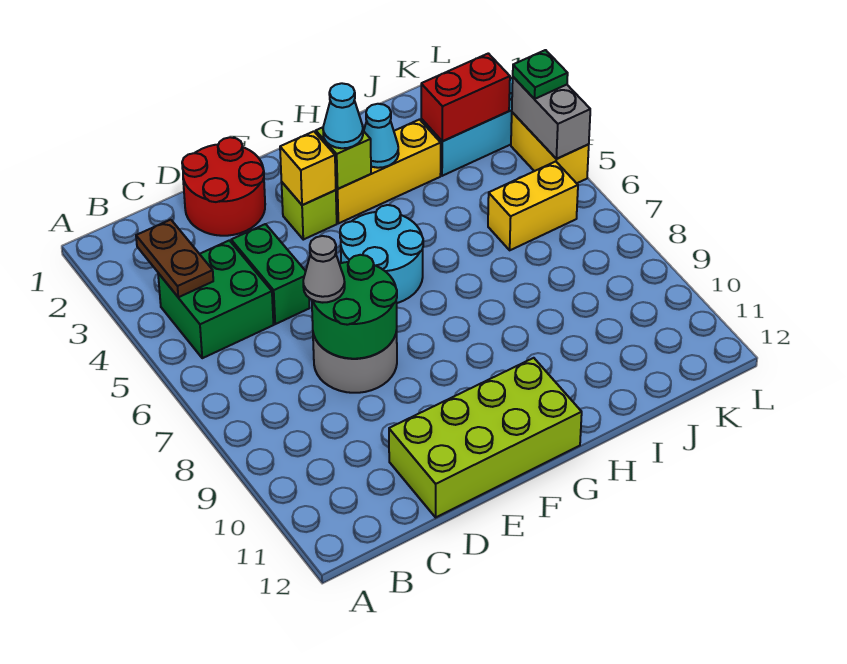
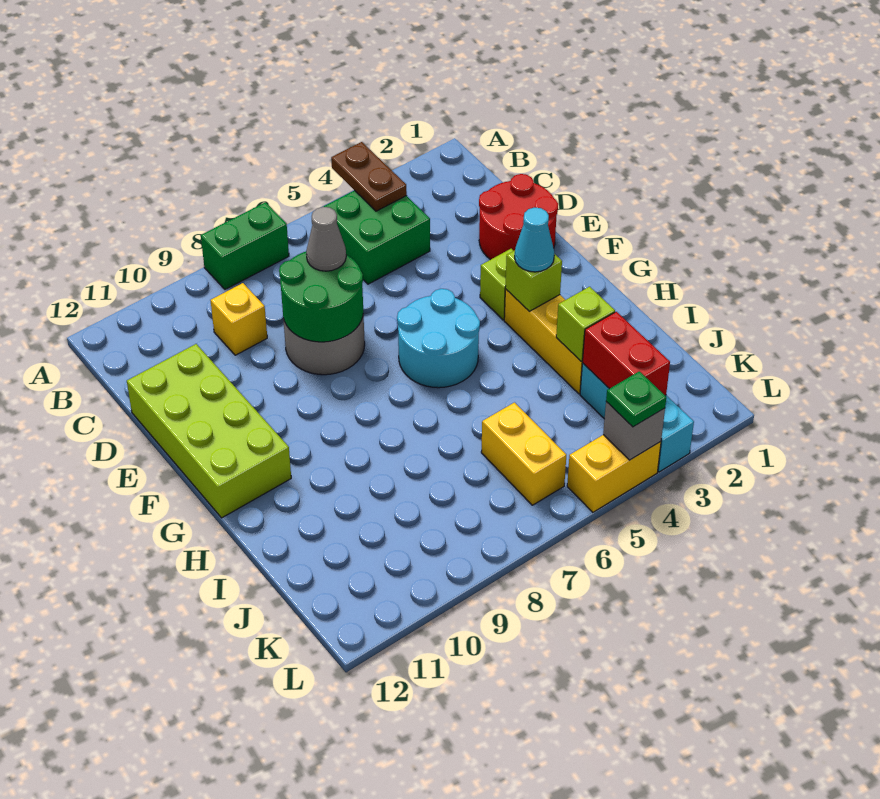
brown plate B3:B4 level 2 -> brown plate A4:B4 level 2
green brick D4:D5 level 1 -> green brick A7:A8 level 1
yellow brick F3 level 2 -> yellow brick C9 level 1
cyan cone H3 level 2 -> none
none -> lime brick I3 level 2
grey brick L4:L5 level 2 -> grey brick L4 level 2

